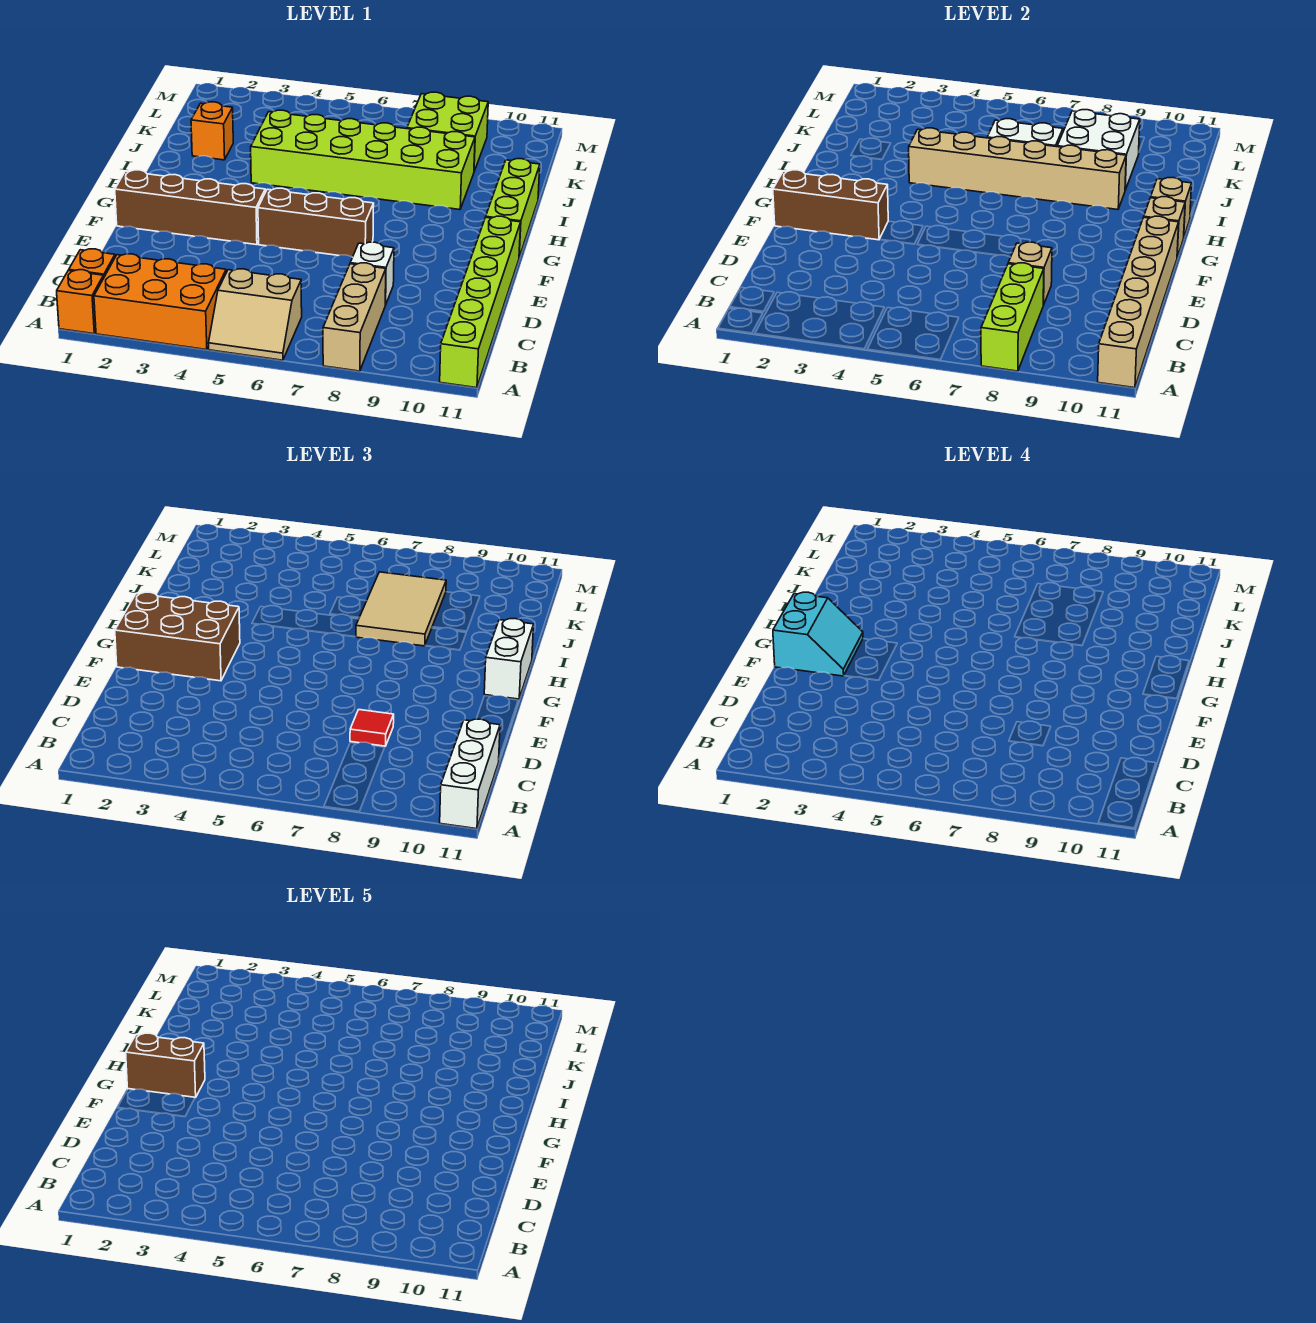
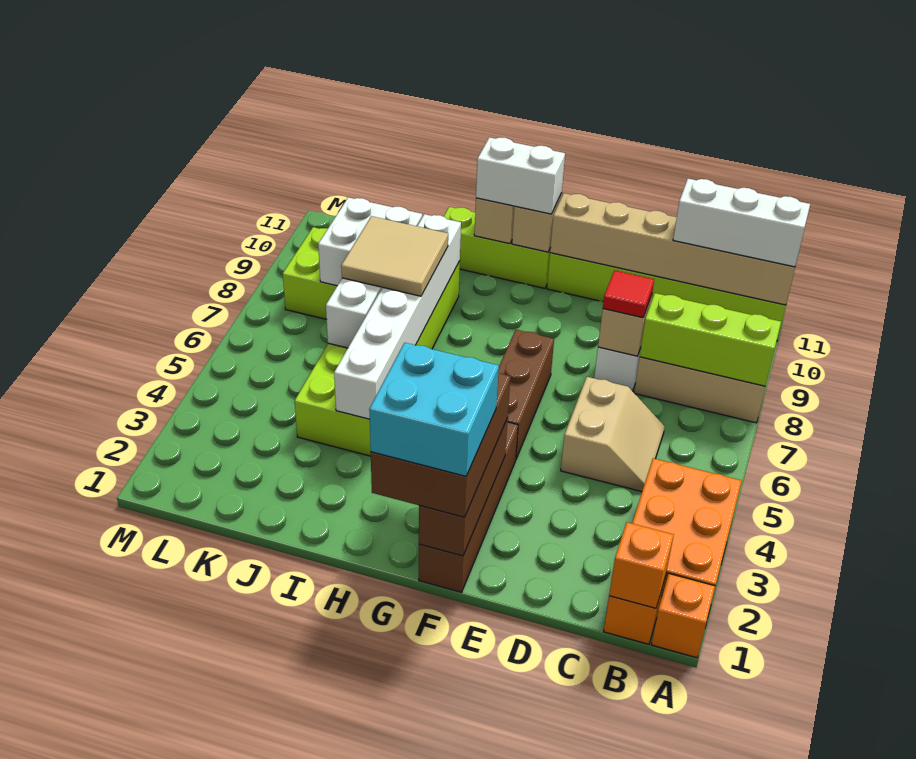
tan slope A5:B6 level 1 top B -> tan slope C5:D6 level 1 top D
cyan slope F1:G2 level 4 top 1 -> cyan brick F1:G2 level 4
brown brick G1:G2 level 5 -> none
tan brick I4:I9 level 2 -> white brick I4:I9 level 2
tan tile I7:K8 level 3 -> tan tile I7:J8 level 3
orange brick J2 level 1 -> orange brick B1 level 2

